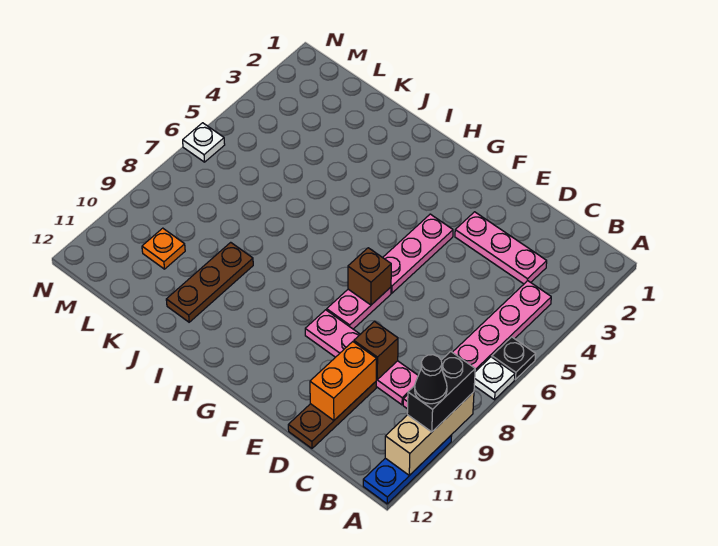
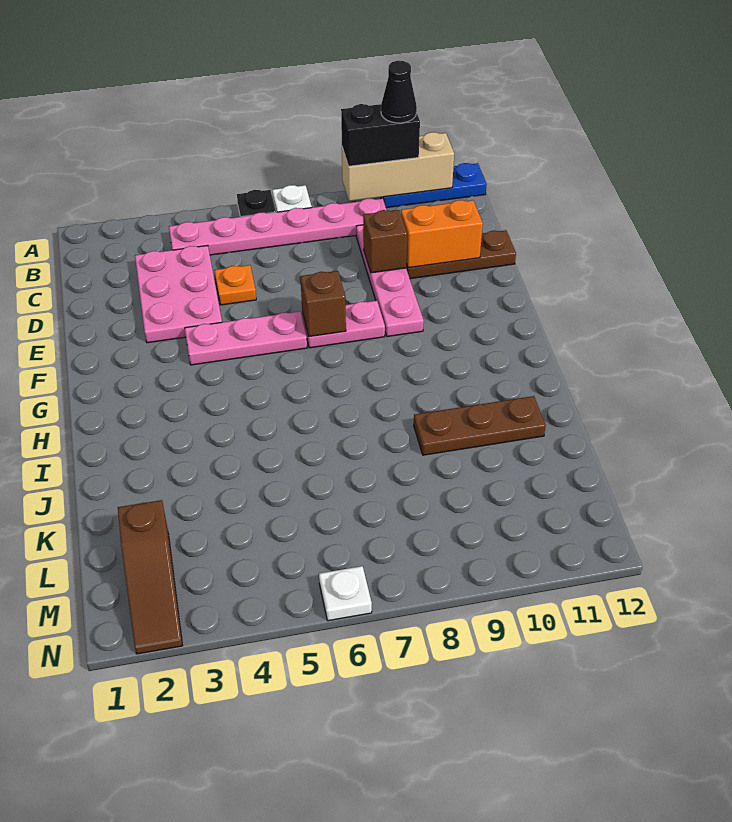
pink plate C3:E3 level 1 -> pink plate C3:E4 level 1
none -> brown slope L2:N2 level 1 top L
orange plate L10 level 1 -> orange plate D5 level 1

